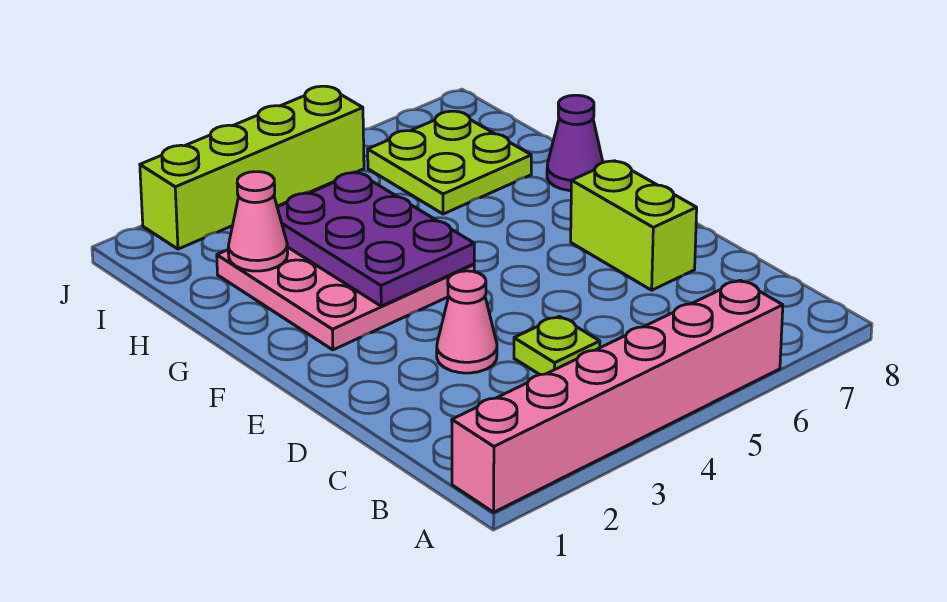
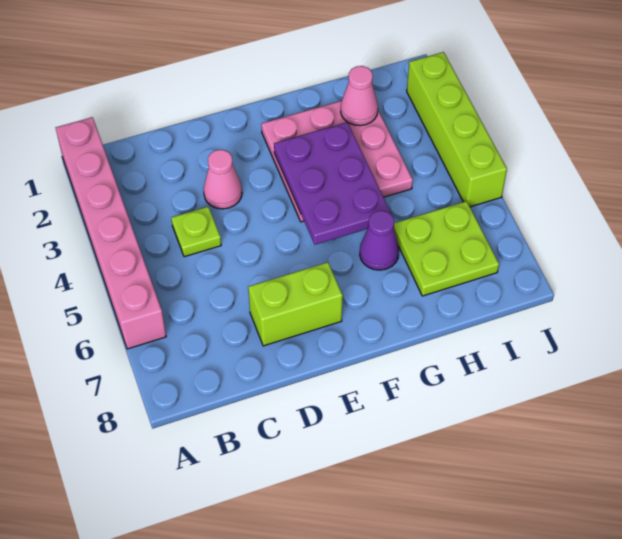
purple plate F3:H4 level 2 -> purple plate F3:G5 level 2
purple cone G8 level 1 -> purple cone G6 level 1

